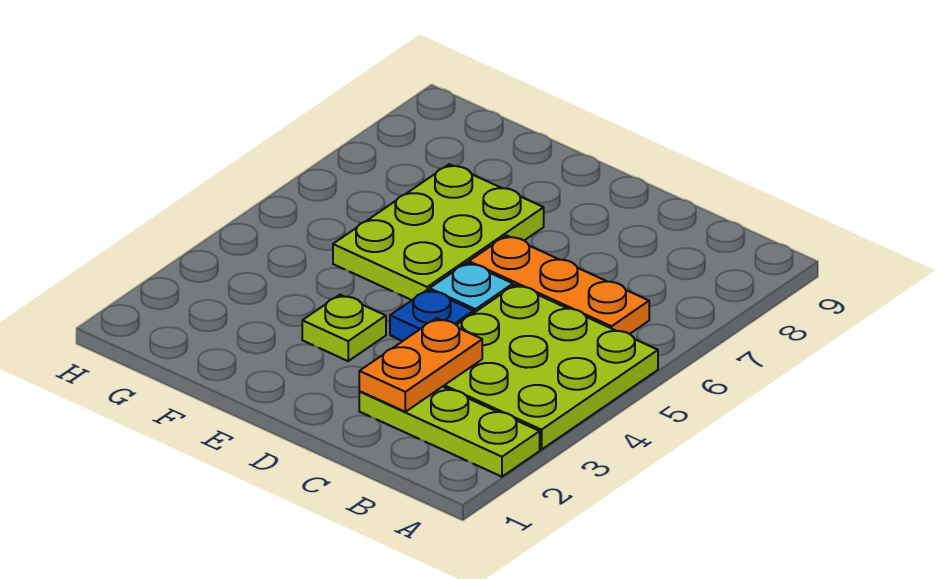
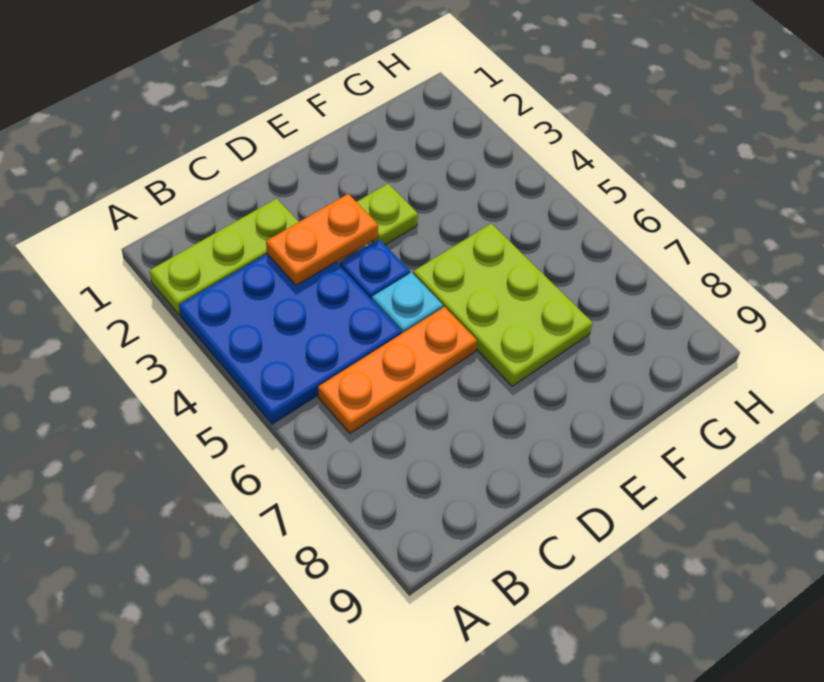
lime plate A3:C5 level 1 -> blue plate A3:C5 level 1
orange plate C2:C3 level 2 -> orange plate C3:D3 level 2

